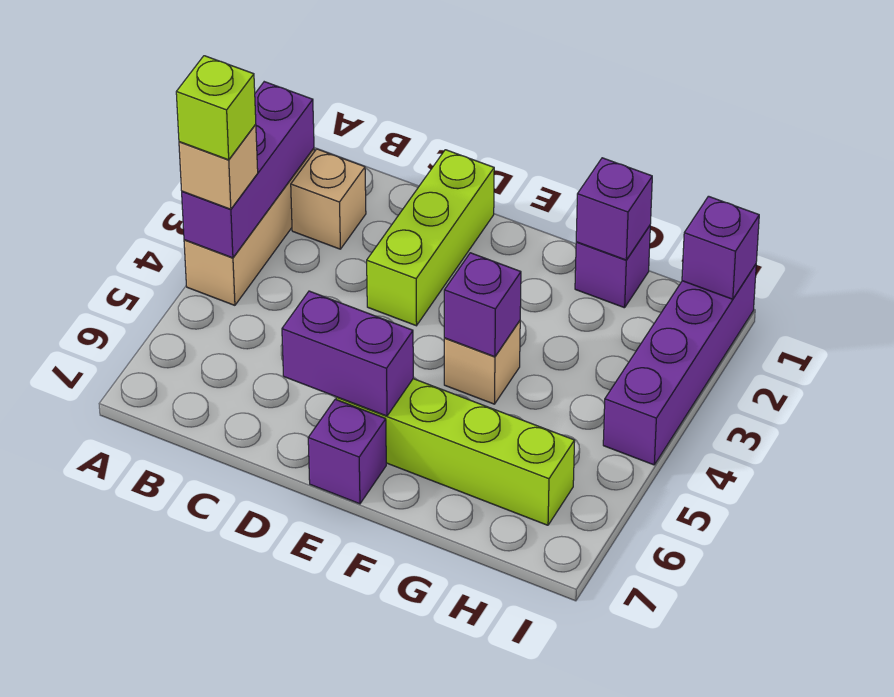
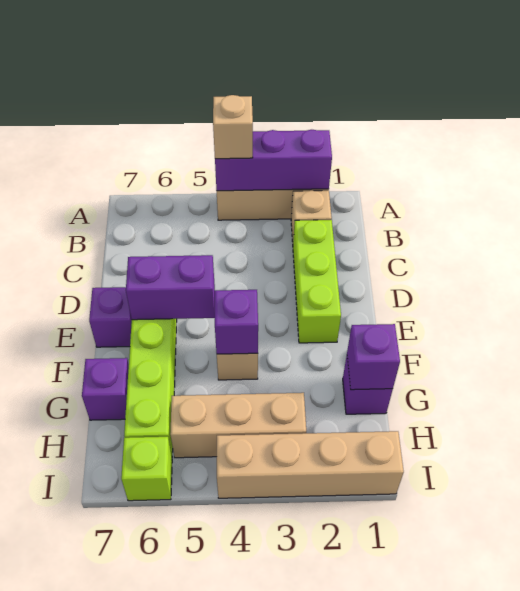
lime brick A4 level 4 -> lime brick I6 level 1
lime brick D1:D3 level 1 -> lime brick C2:E2 level 1
purple brick D6:E6 level 2 -> purple brick E5:E6 level 2
none -> tan brick H3:H5 level 1
purple brick I1:I4 level 1 -> tan brick I1:I4 level 1
purple brick I1 level 2 -> purple brick G7 level 1

